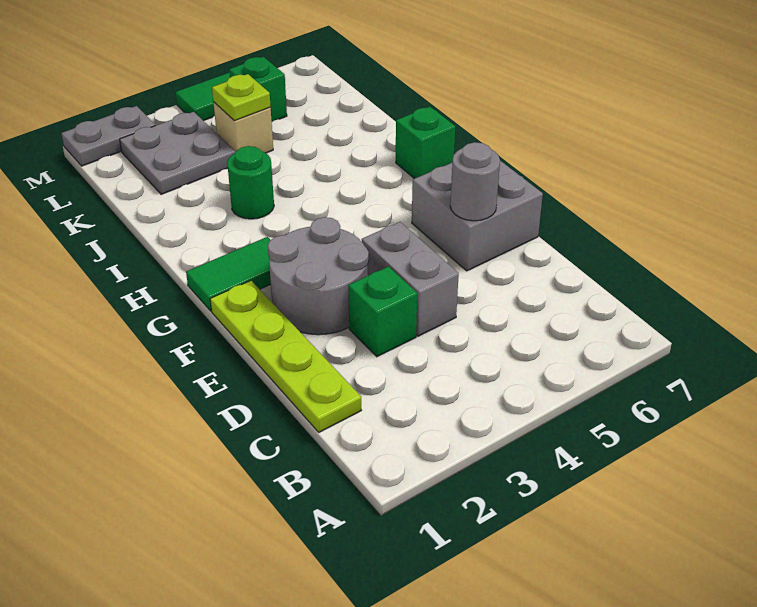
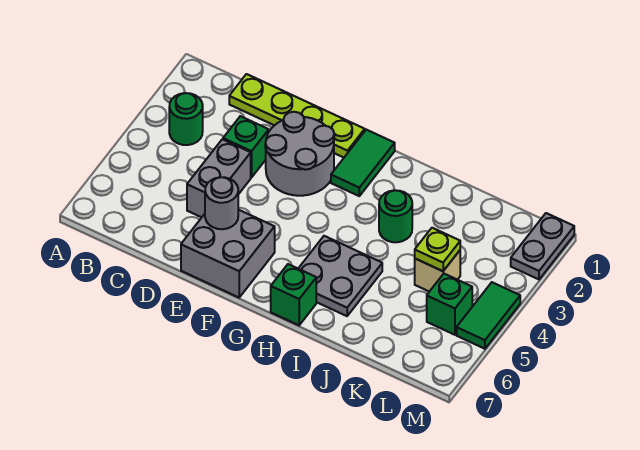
none -> green round brick B3 level 1
grey brick D4:E4 level 1 -> grey brick D4:D5 level 1
grey plate K2:L3 level 1 -> grey plate H5:I6 level 1

